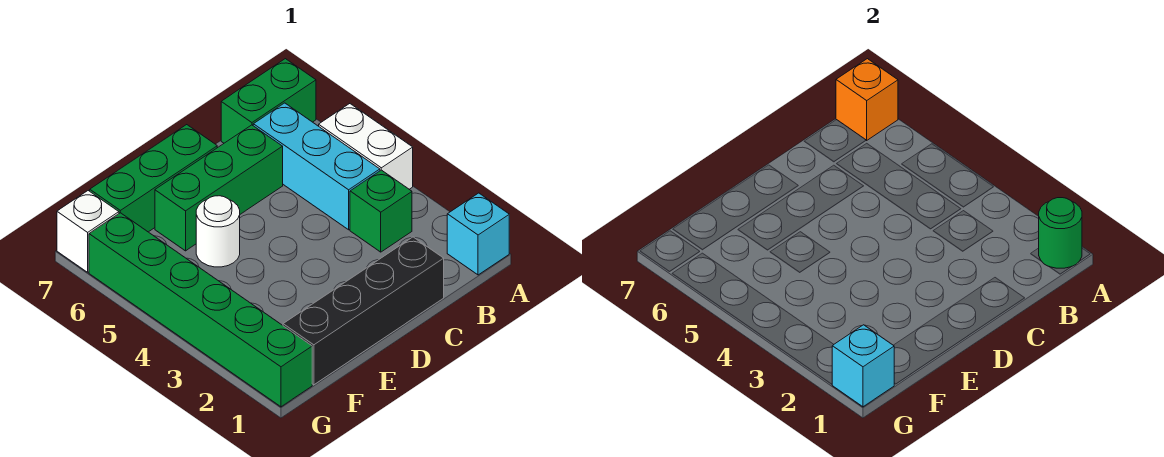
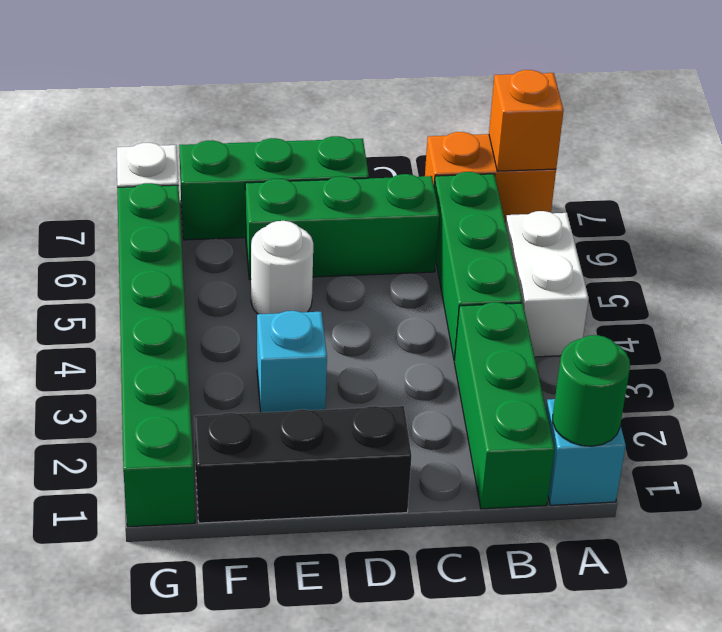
green brick A7:B7 level 1 -> orange brick A7:B7 level 1
green brick B3 level 1 -> green brick B1:B3 level 1
cyan brick B4:B6 level 1 -> green brick B4:B6 level 1
black brick C1:F1 level 1 -> black brick D1:F1 level 1
cyan brick G1 level 2 -> cyan brick E3 level 1

